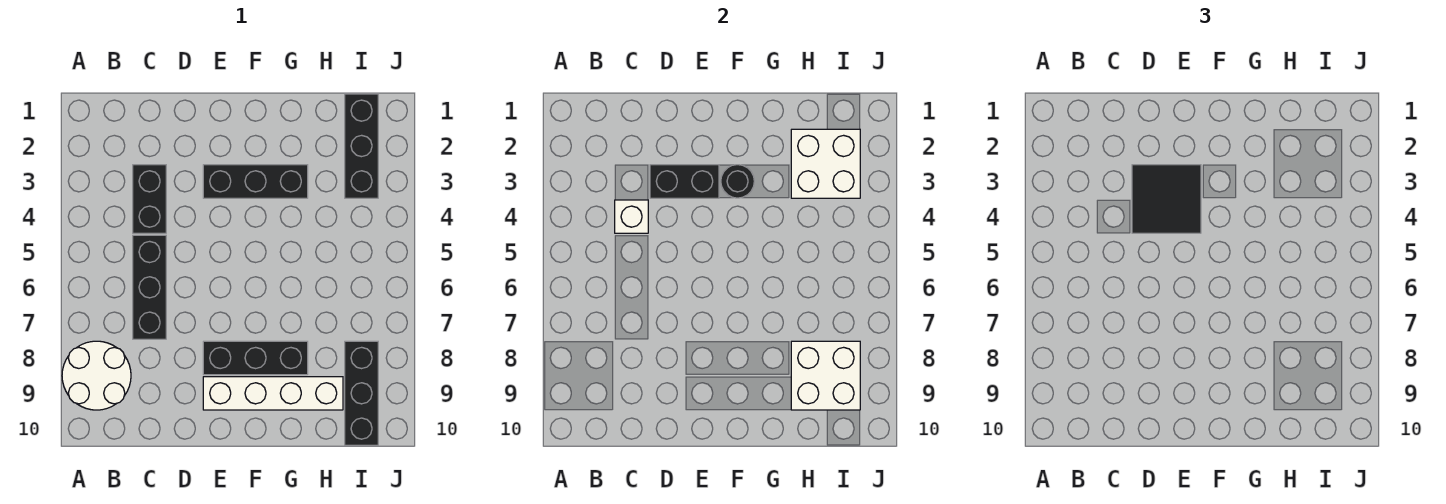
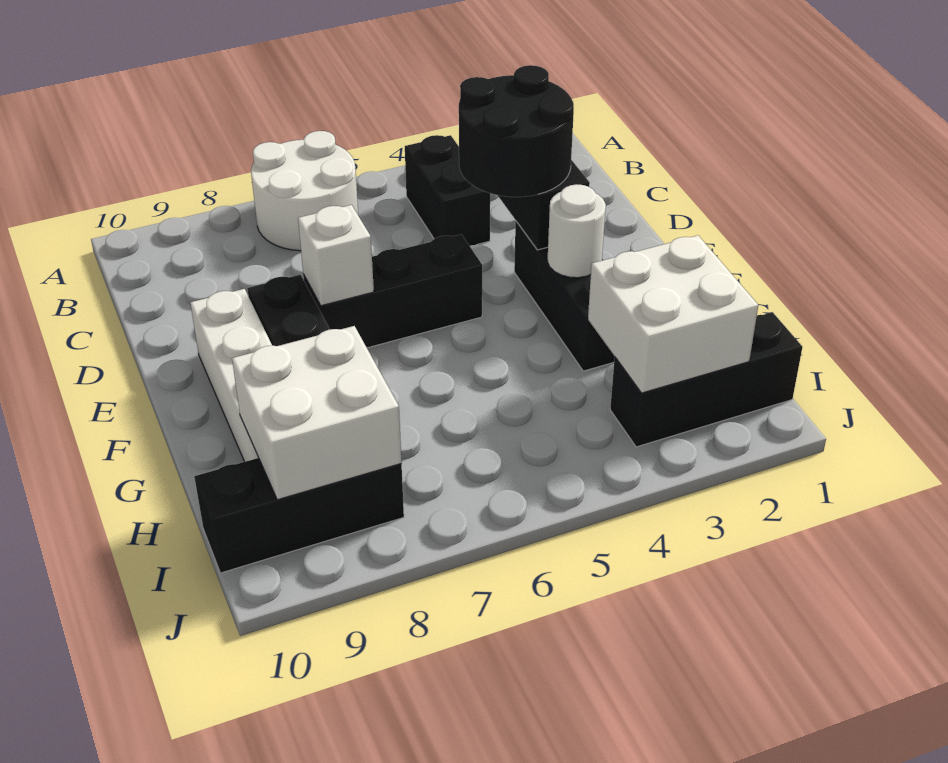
white round brick A8:B9 level 1 -> white round brick A6:B7 level 1
black brick C3:C4 level 1 -> black brick B4:C4 level 1
white brick C4 level 2 -> white brick E7 level 2
black brick C5:C7 level 1 -> black brick E5:E7 level 1
black tile D3:E4 level 3 -> black round brick D3:E4 level 3
black round brick F3 level 2 -> white round brick F3 level 2

